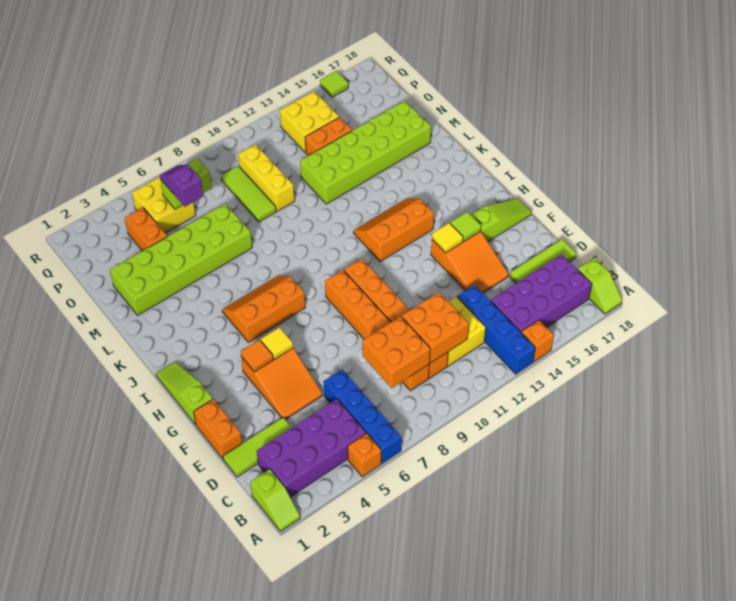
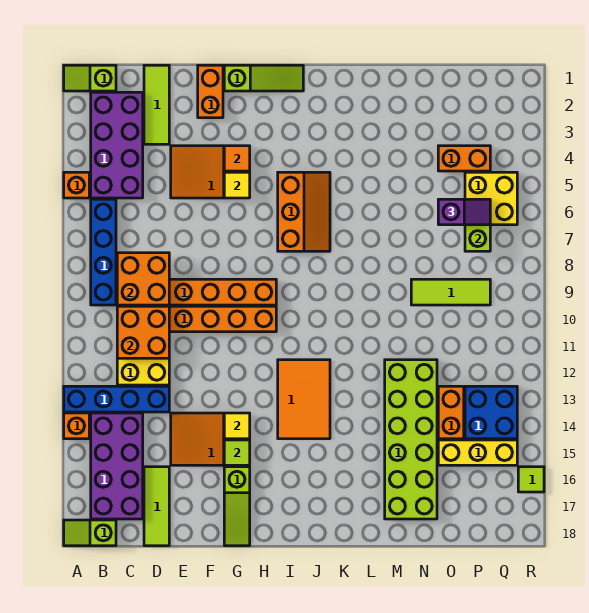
blue brick A6:D6 level 1 -> blue brick B6:B9 level 1
orange brick E1:F1 level 1 -> orange brick F1:F2 level 1
orange slope I12:J14 level 1 top I -> orange tile I12:J14 level 1
lime brick M2:N7 level 1 -> none
yellow brick N10:P10 level 1 -> yellow brick O15:Q15 level 1
yellow brick P13:Q14 level 1 -> blue brick P13:Q14 level 1

